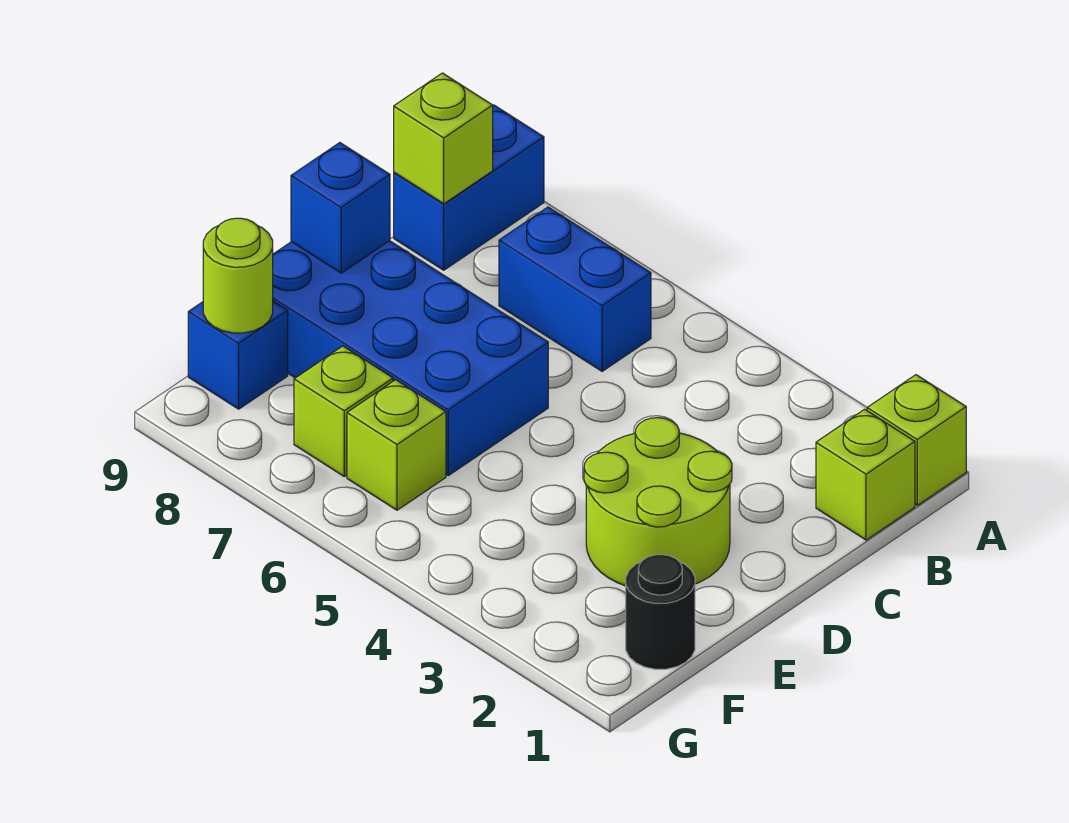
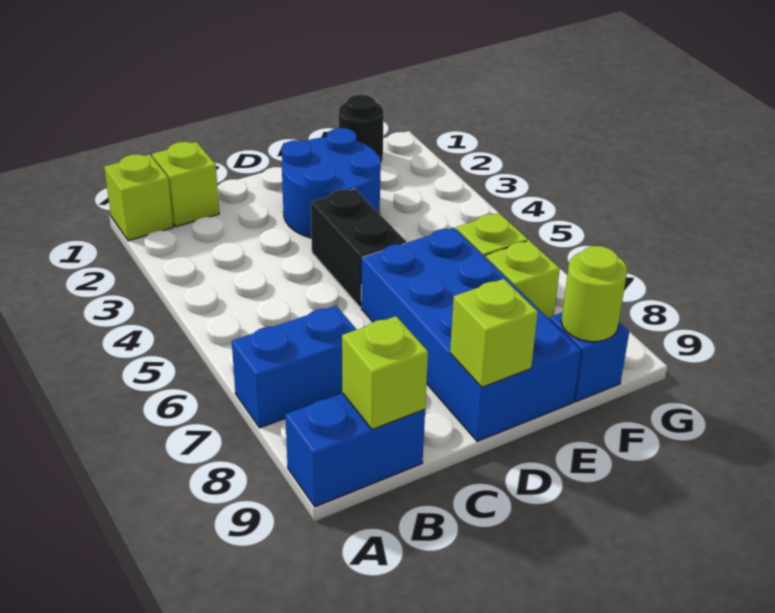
blue brick B6:B7 level 1 -> blue brick A7:B7 level 1
lime round brick D2:E3 level 1 -> blue round brick D2:E3 level 1
none -> black brick D4:D5 level 1
blue brick D9 level 2 -> lime brick D9 level 2

